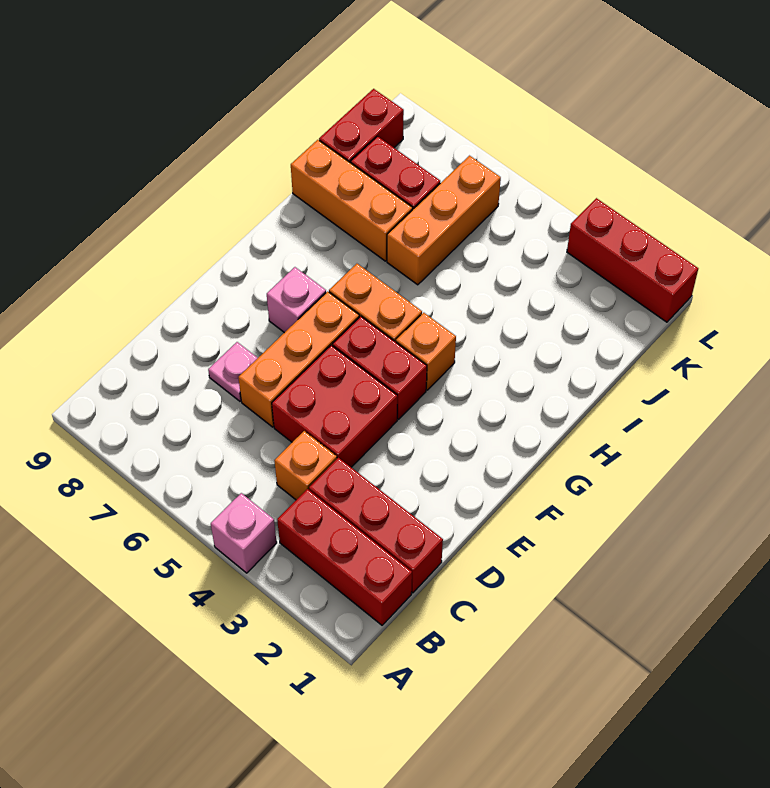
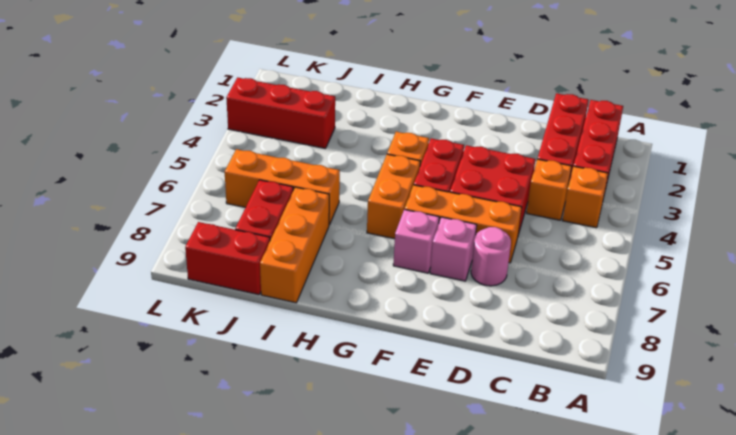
pink brick A4 level 1 -> pink brick E7 level 1
none -> orange brick B4 level 1
pink plate D7 level 1 -> pink round brick D7 level 1
red brick L1:L3 level 1 -> red brick J3:L3 level 1

